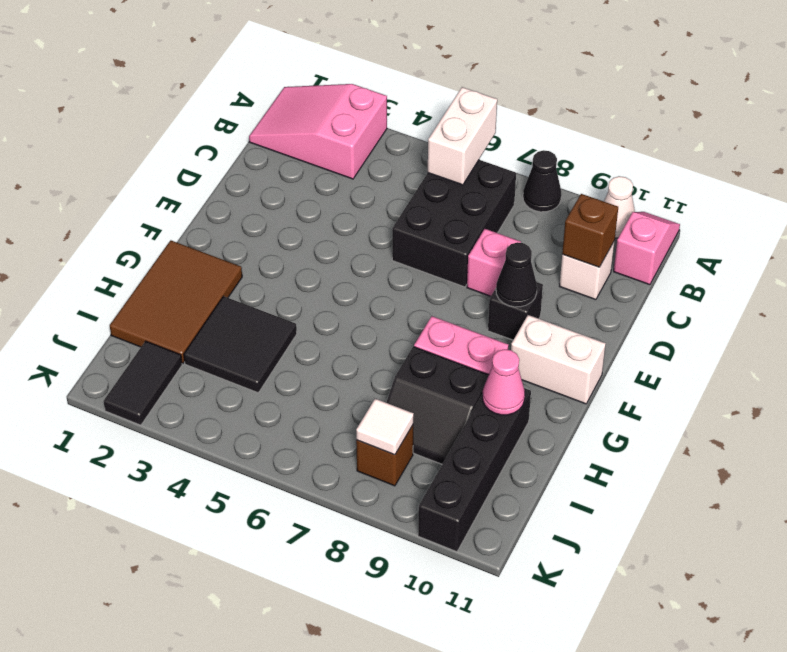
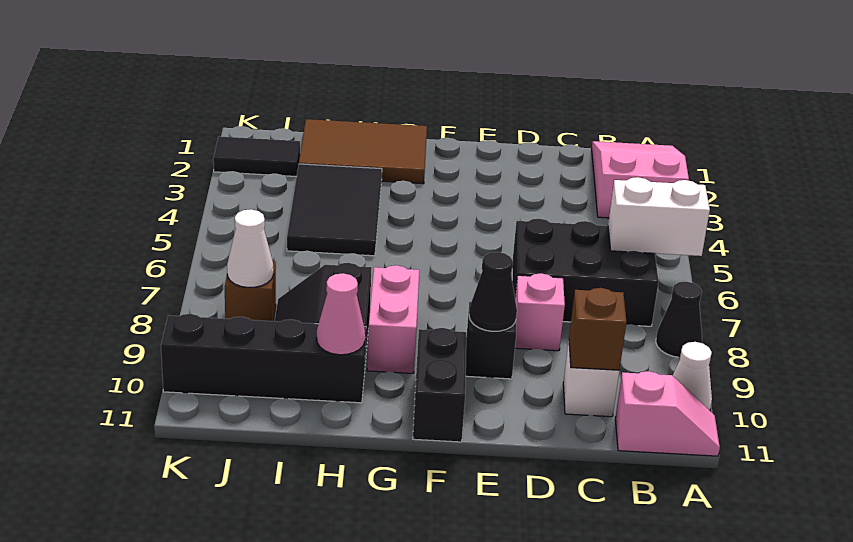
white brick F10:F11 level 1 -> black brick F10:F11 level 1
black tile H3:I4 level 1 -> black tile H3:I5 level 1
white tile J8 level 2 -> white cone J8 level 2

